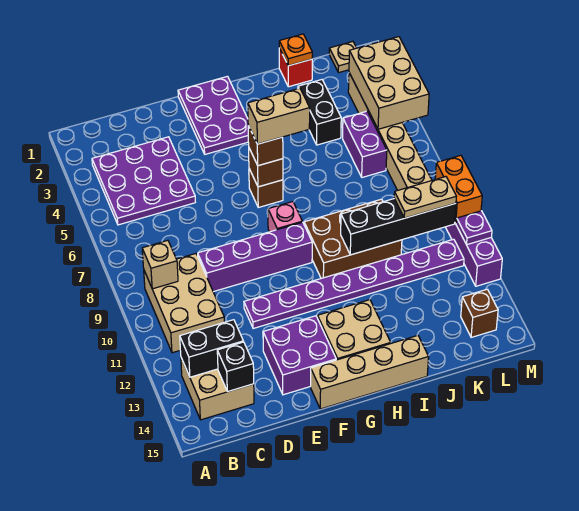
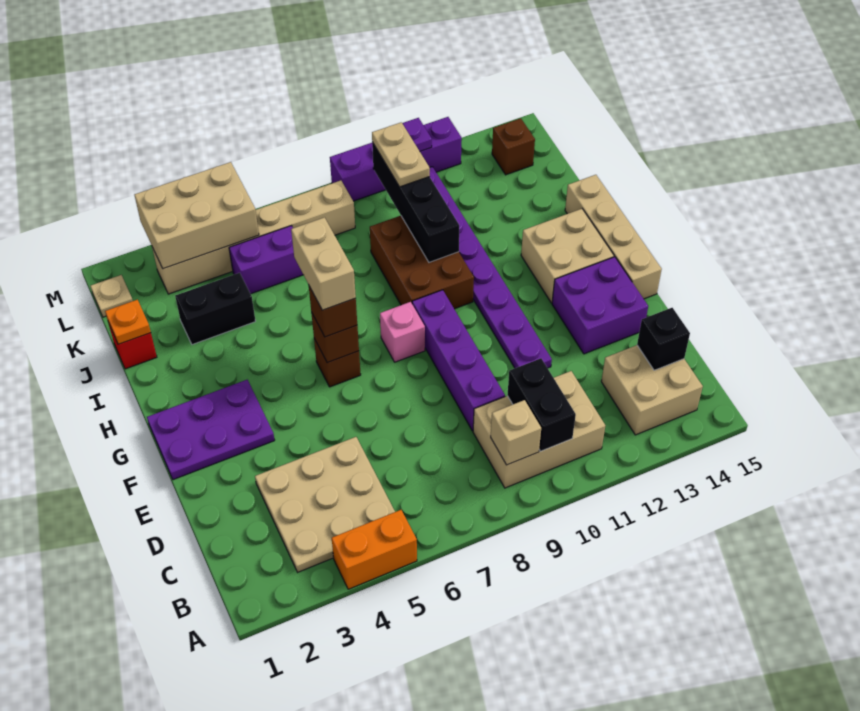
purple plate B3:D5 level 1 -> tan plate B3:D5 level 1
black brick B13:C13 level 2 -> black brick B10:C10 level 2
orange brick M9:M10 level 2 -> orange brick A4:A5 level 1

